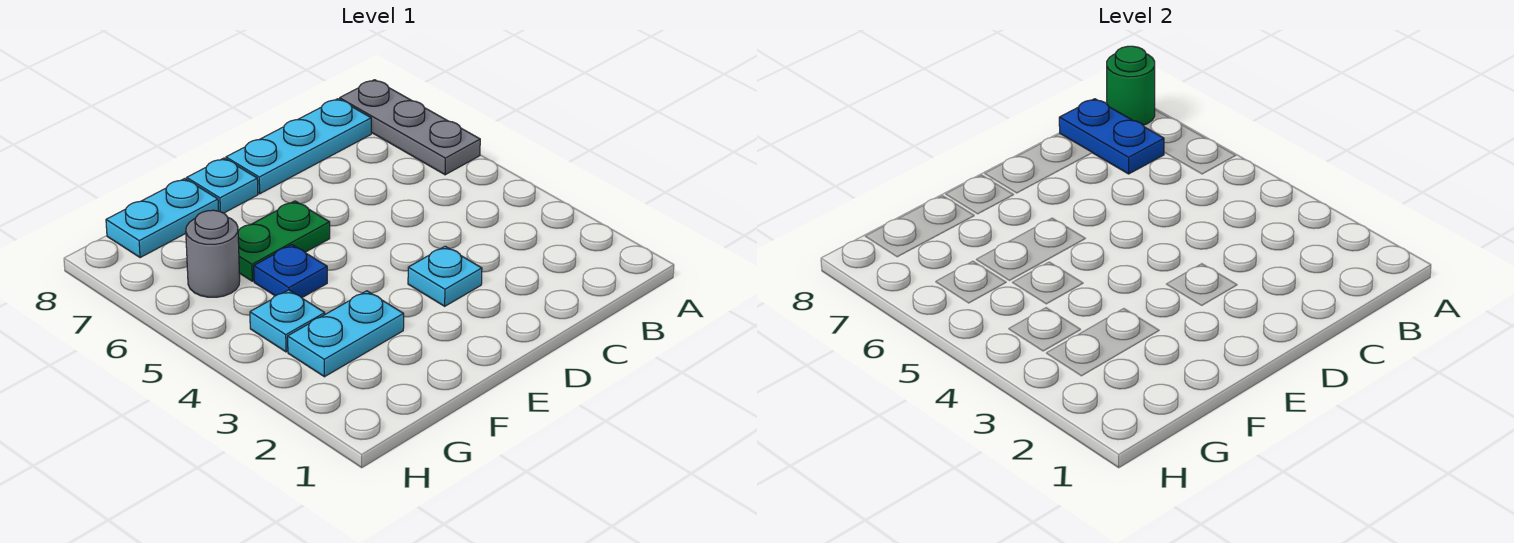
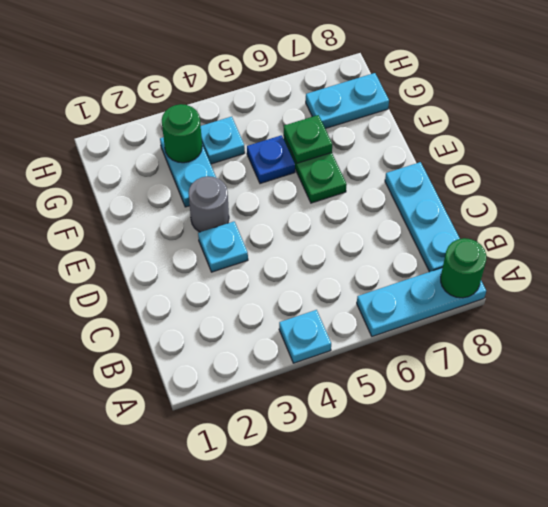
grey plate A6:A8 level 1 -> cyan plate A6:A8 level 1
blue plate B7:B8 level 2 -> none
cyan plate E8 level 1 -> cyan plate A4 level 1
none -> green plate F6 level 2
cyan plate F8:G8 level 1 -> cyan plate G7:G8 level 1
none -> green round brick G3 level 2
grey round brick G6 level 1 -> grey round brick E3 level 1

